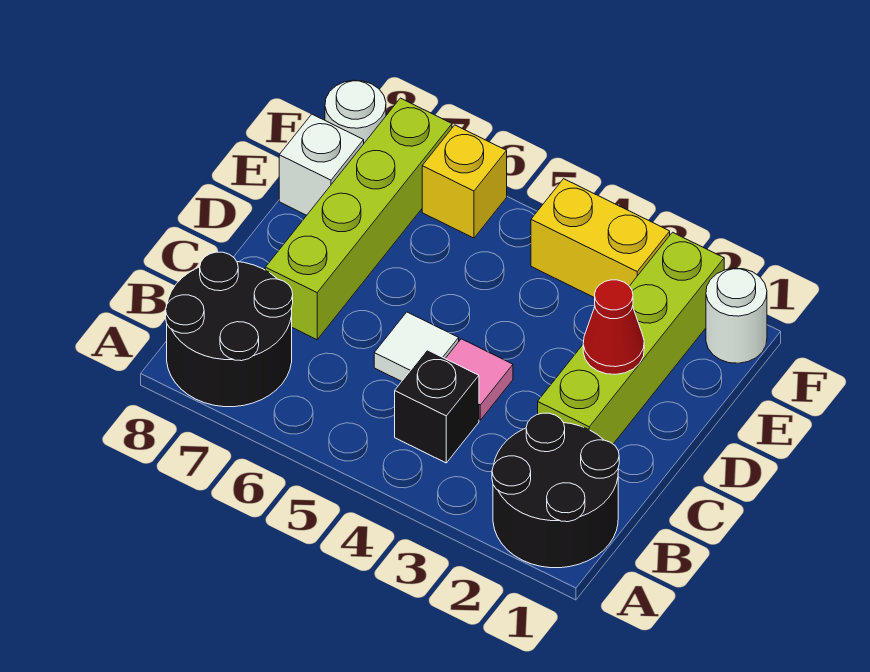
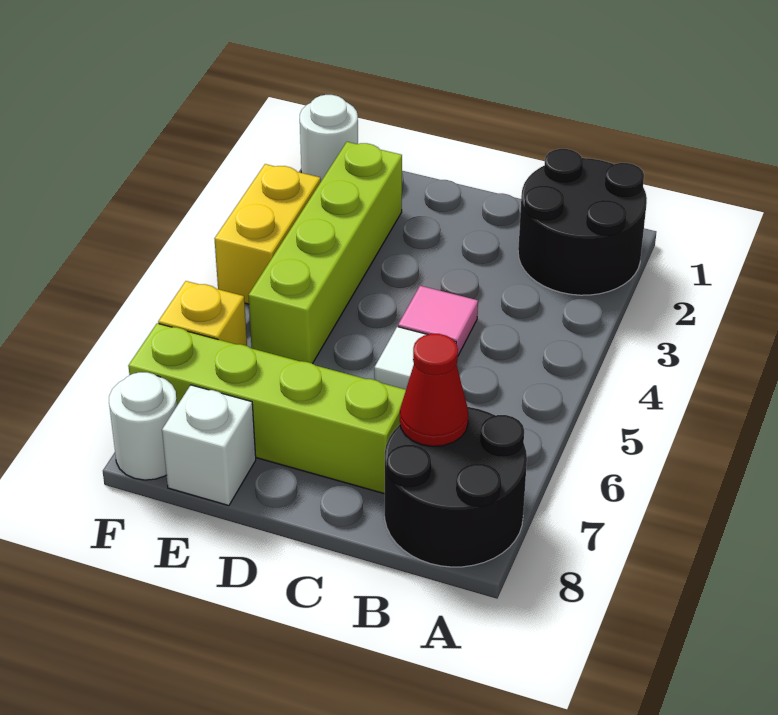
black brick B4 level 1 -> none
lime brick C2:F2 level 1 -> lime brick E2:E5 level 1
red cone D2 level 2 -> red cone B7 level 2

